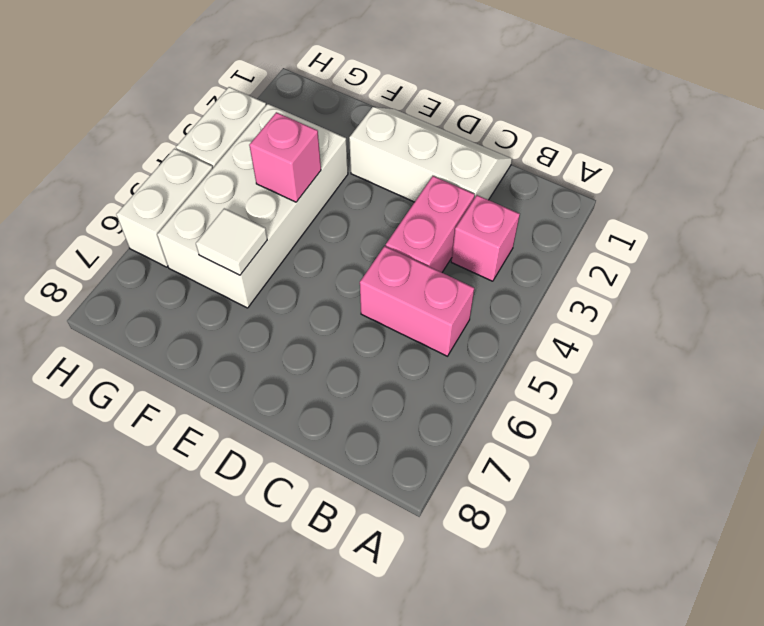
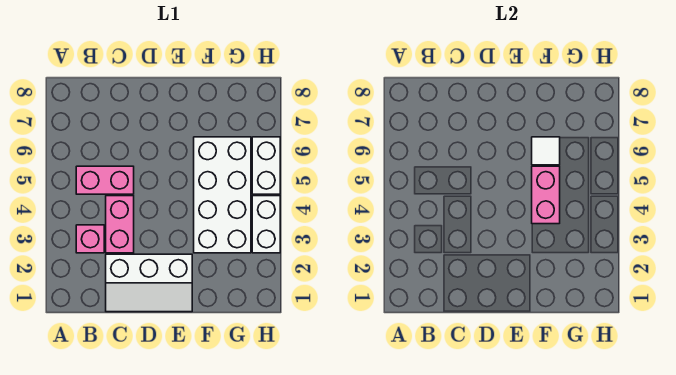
pink brick F4 level 2 -> pink brick F4:F5 level 2

